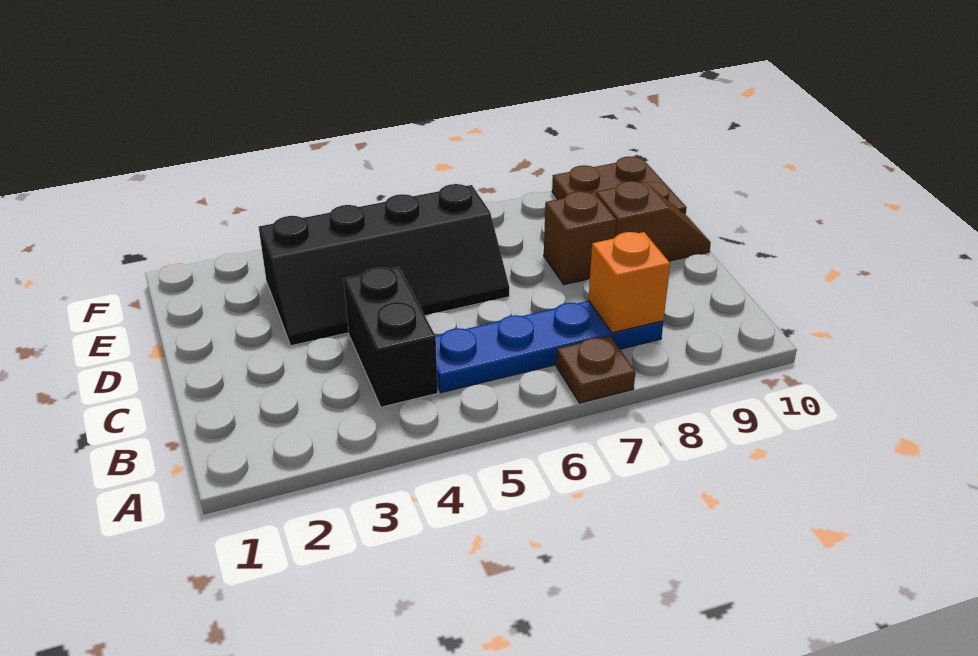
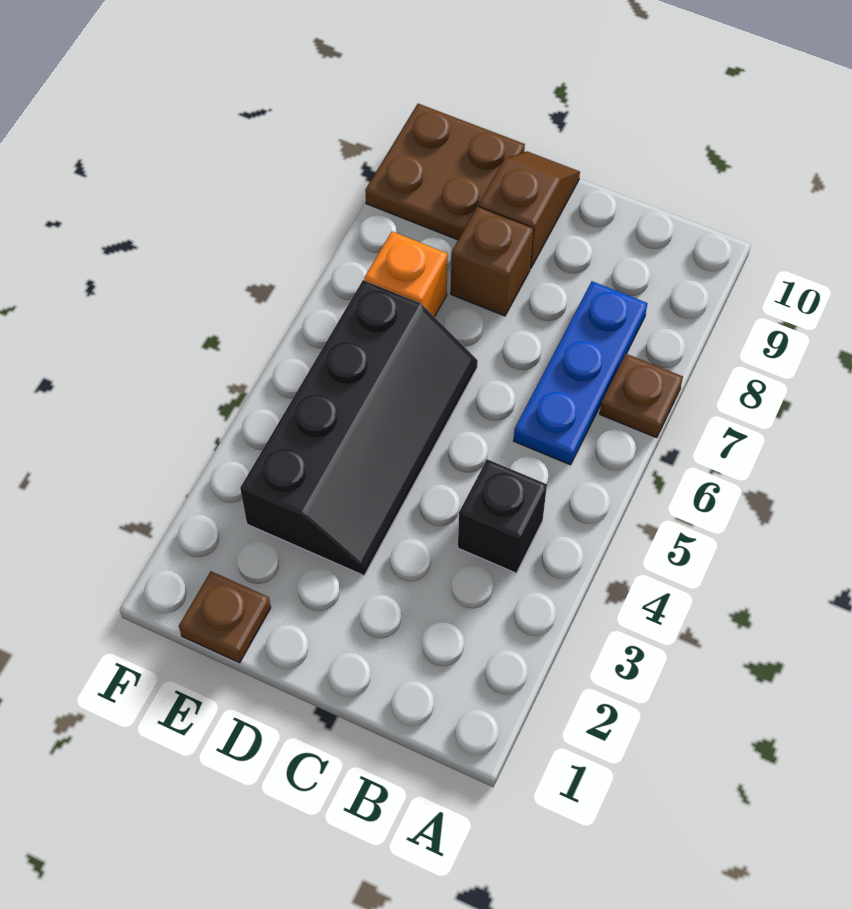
black brick B4:C4 level 1 -> black brick B4 level 1
blue plate B5:B8 level 1 -> blue plate B6:B8 level 1
orange brick B8 level 2 -> orange brick E7 level 1
none -> brown plate E1 level 1

